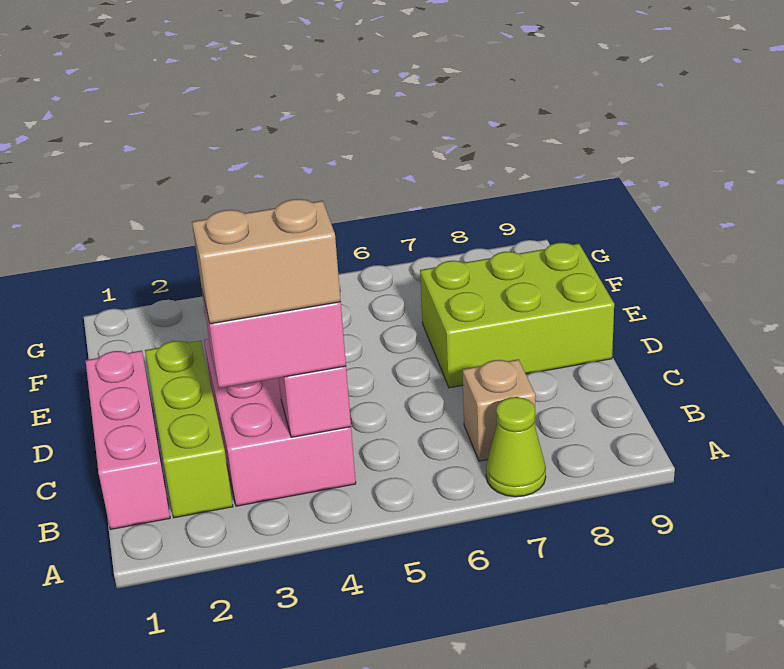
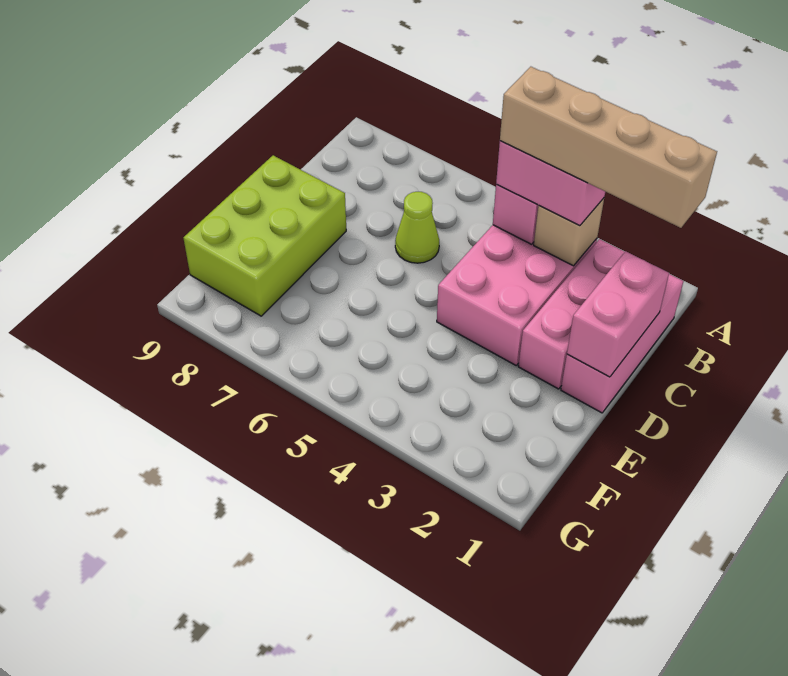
lime cone A7 level 1 -> lime cone C6 level 1
lime brick B2:D2 level 1 -> pink brick B2:D2 level 1
tan brick B3:B4 level 4 -> tan brick B1:B4 level 4
tan brick B7 level 1 -> tan brick B3 level 2
none -> pink brick C1:D1 level 2
lime brick D7:E9 level 1 -> lime brick D8:F9 level 1

